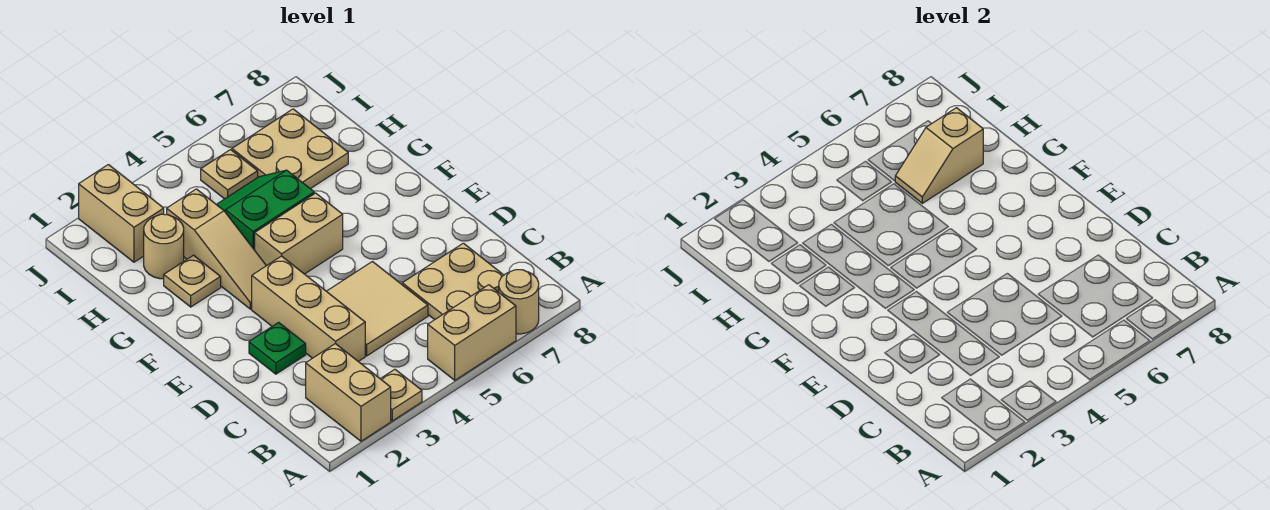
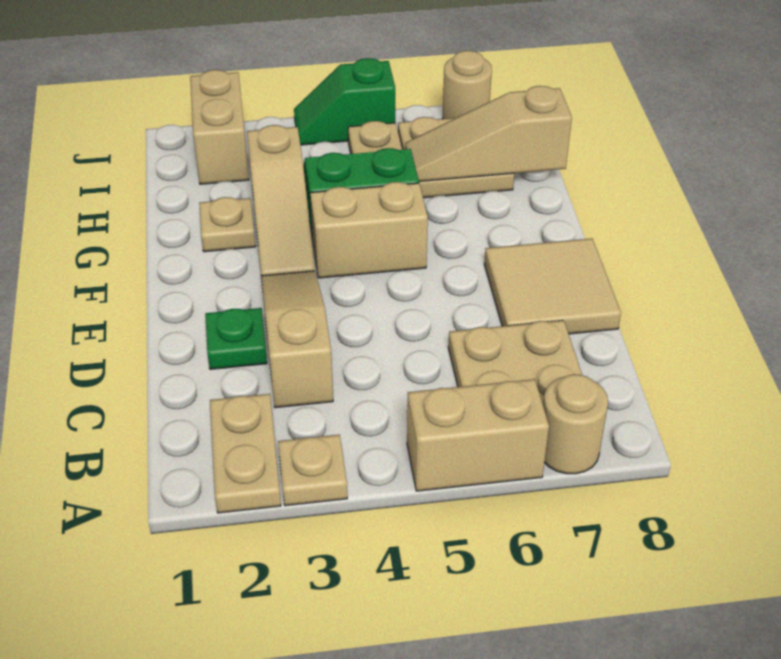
tan brick A2:B2 level 1 -> tan plate A2:B2 level 1
tan brick C3:E3 level 1 -> tan slope C3:E3 level 1 top C
tan tile C4:D5 level 1 -> tan tile D7:E8 level 1
tan round brick H2 level 1 -> tan round brick J7 level 1
tan slope H6:H7 level 2 top 7 -> tan slope H6:H8 level 2 top 8
none -> green slope J4:J5 level 1 top 5

